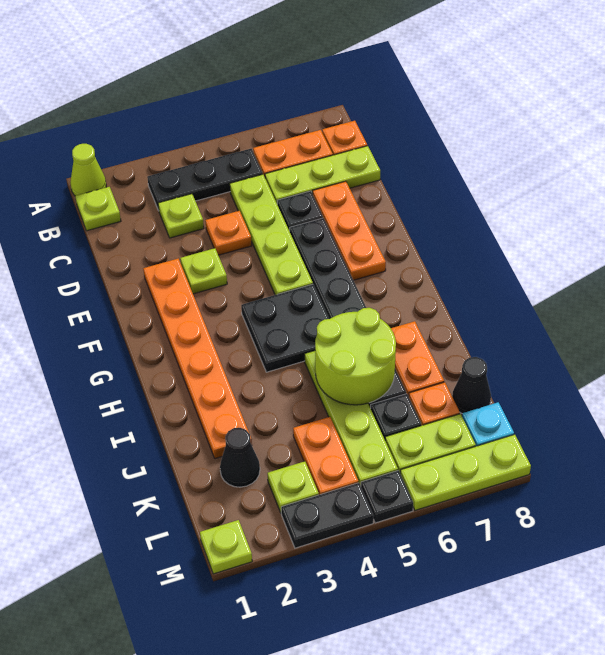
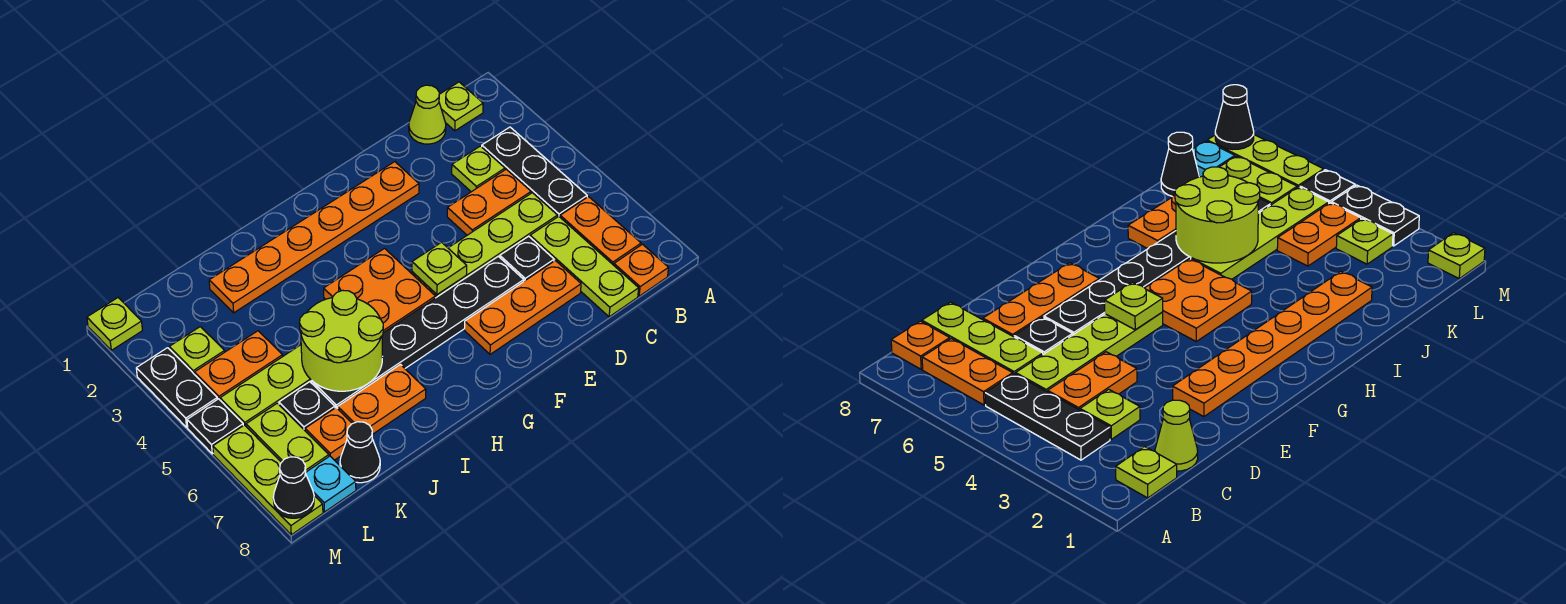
lime cone A1 level 1 -> lime cone C1 level 1
orange plate D4 level 1 -> orange plate C4:D4 level 1
lime plate E3 level 1 -> lime plate F5 level 2
black plate G4:H5 level 1 -> orange plate G4:H5 level 1
black cone K2 level 1 -> black cone M8 level 2

